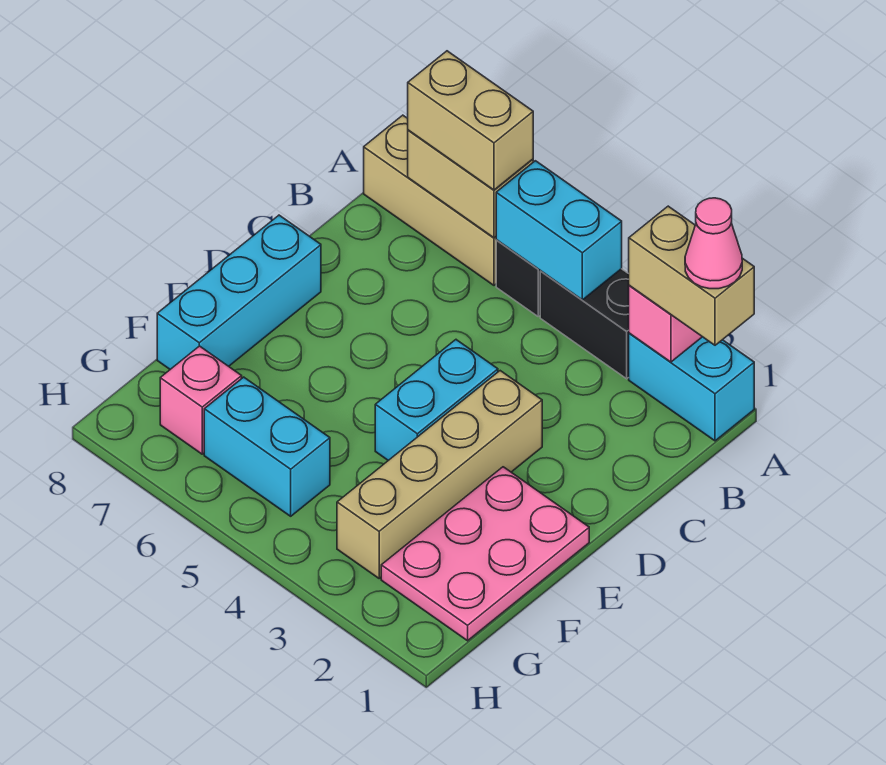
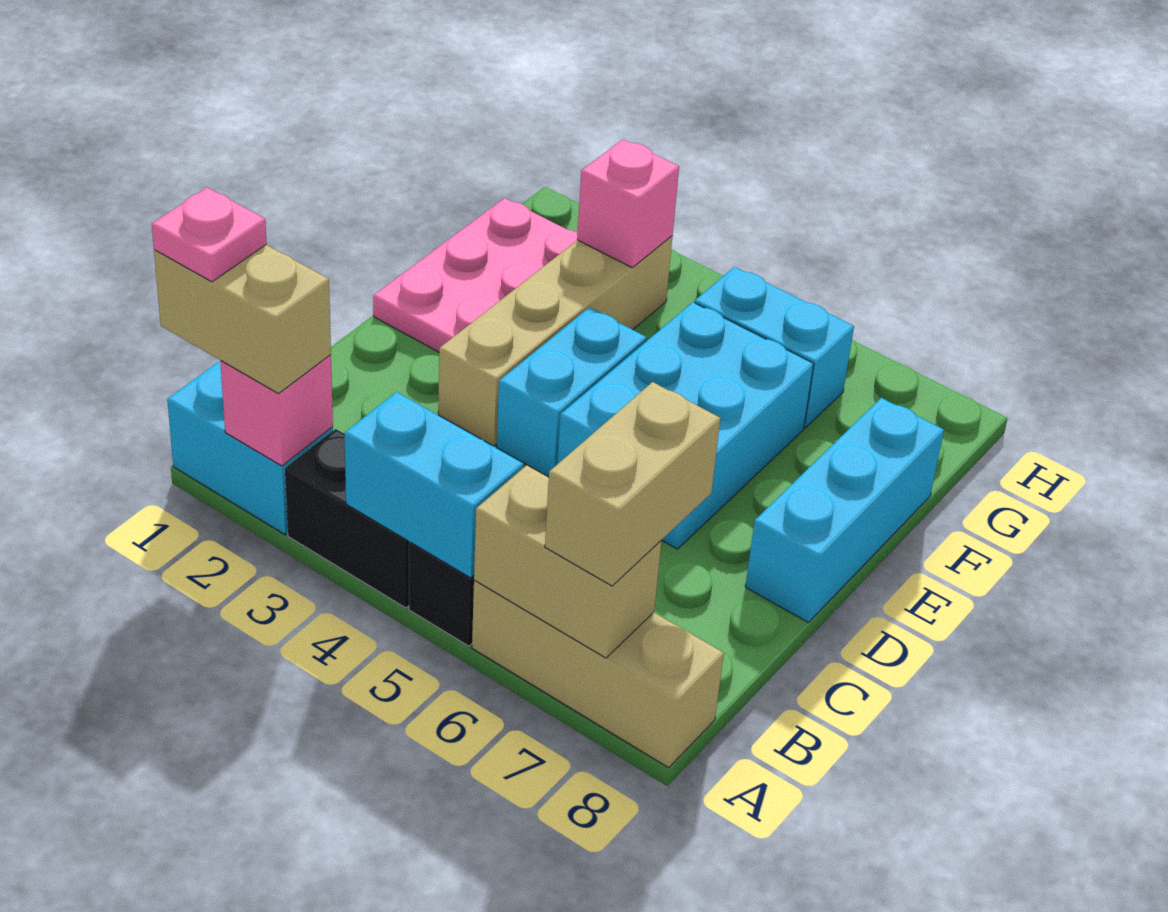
pink cone A1 level 4 -> pink plate A1 level 4
tan brick A6:A7 level 3 -> tan brick A7:B7 level 3
none -> cyan brick D5:F6 level 1
pink brick G7 level 1 -> pink brick G3 level 2

